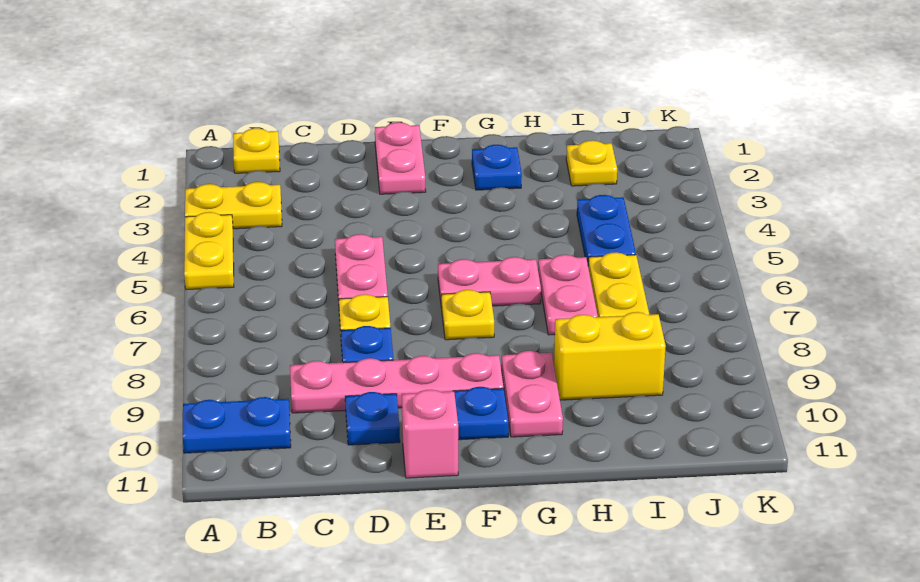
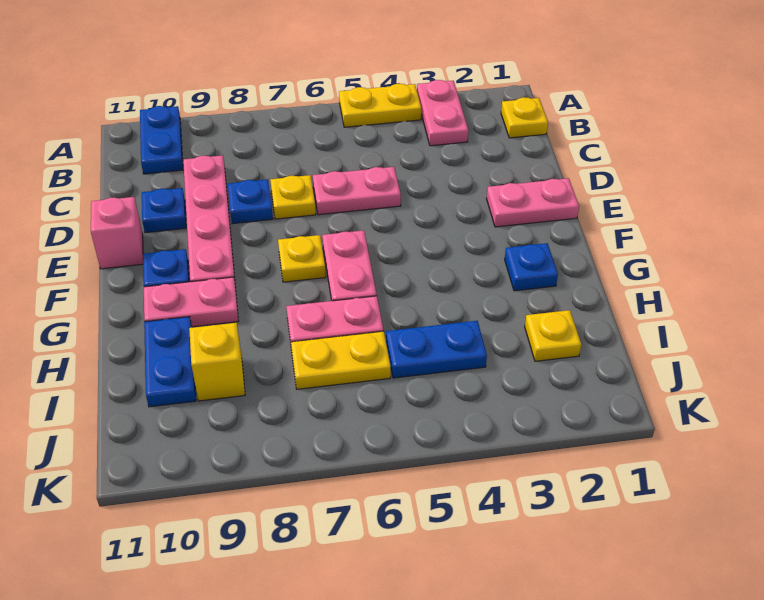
yellow plate A3:B3 level 1 -> pink plate A3:B3 level 1
yellow brick H9:I9 level 1 -> yellow brick I9 level 1
none -> blue plate H10:I10 level 1

